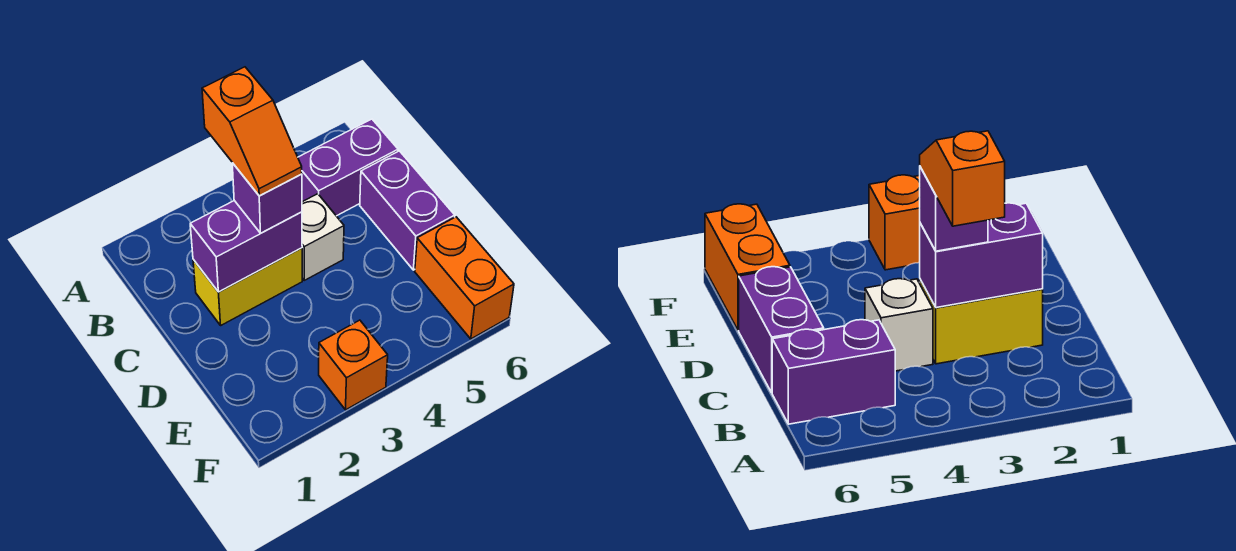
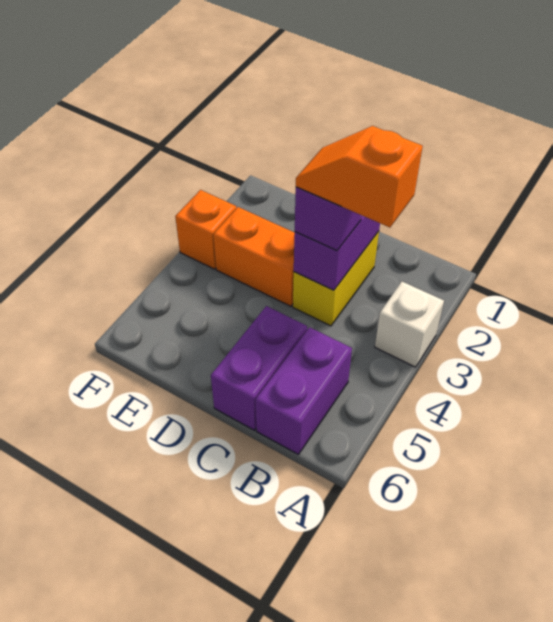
white brick C4 level 1 -> white brick A3 level 1
purple brick C6:D6 level 1 -> purple brick C5:C6 level 1
orange brick E6:F6 level 1 -> orange brick D3:E3 level 1

